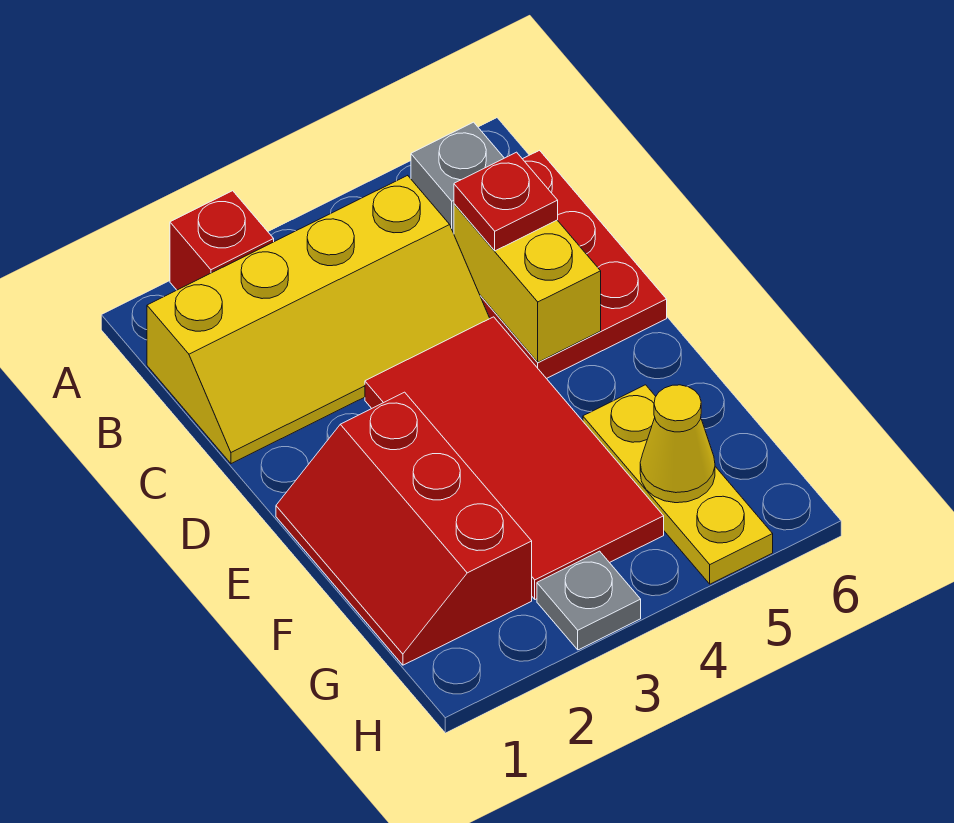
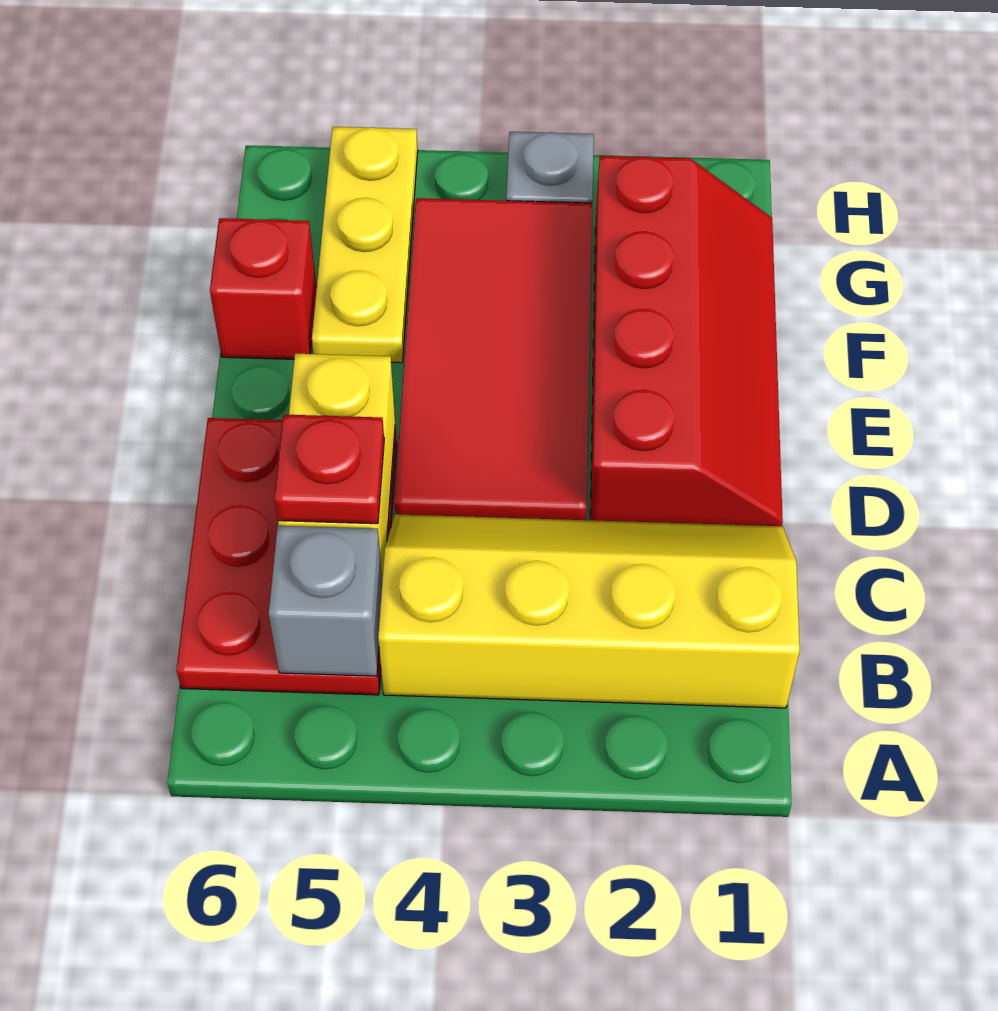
red brick A2 level 1 -> red brick F6 level 1
red slope E1:G2 level 1 top 2 -> red slope D1:G2 level 1 top 2
yellow cone G5 level 2 -> none

